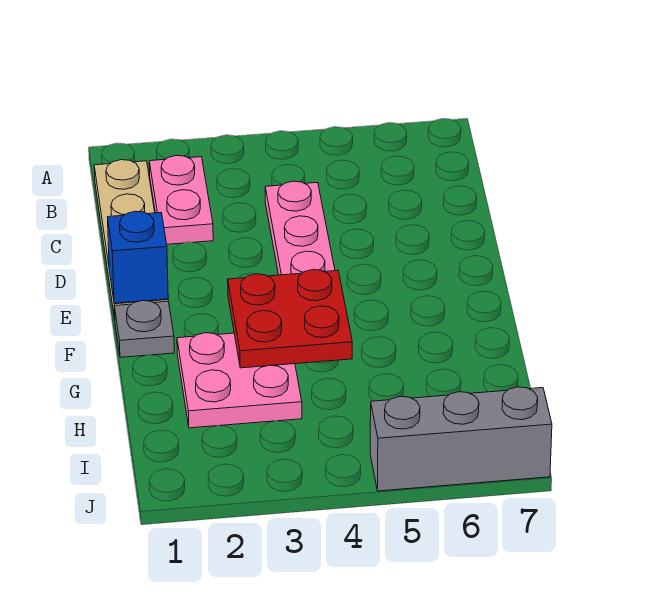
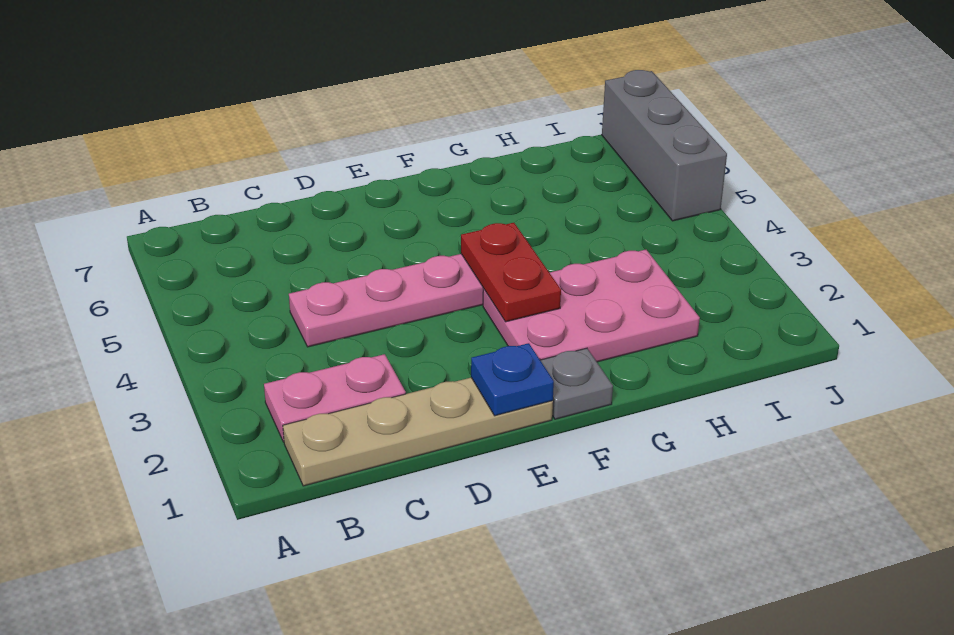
blue brick E1 level 2 -> blue plate E1 level 2
red plate F3:G4 level 2 -> red plate F3:F4 level 2
pink plate G2:H3 level 1 -> pink plate F2:H3 level 1

